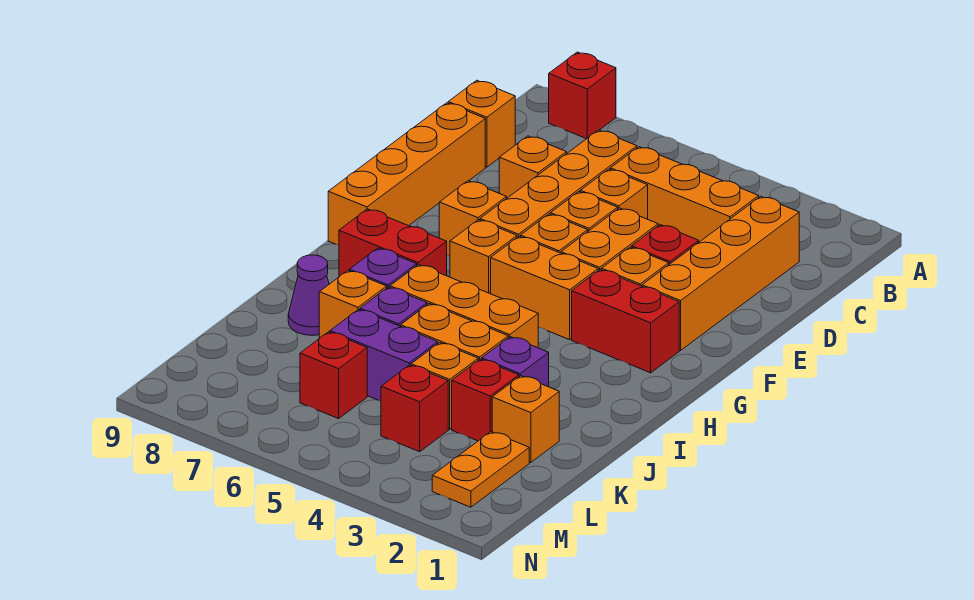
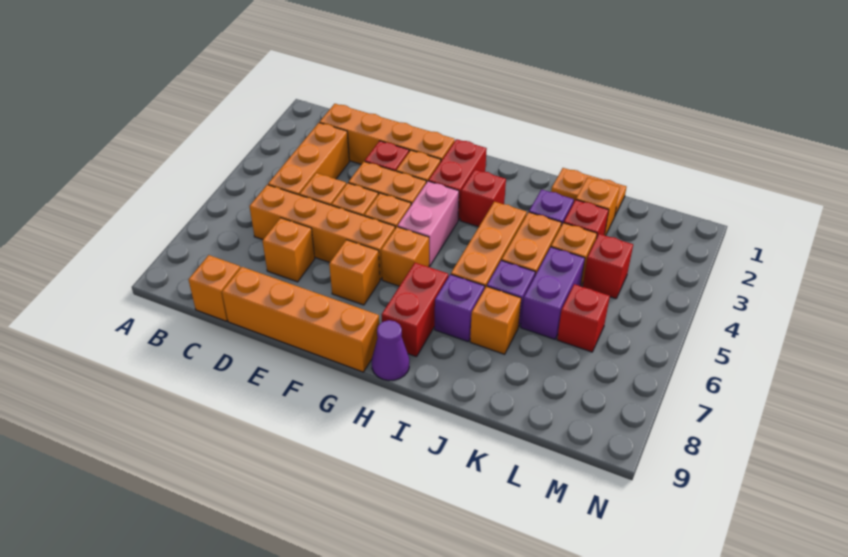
red brick A8 level 1 -> red brick H3 level 1
orange brick G4:G5 level 1 -> pink brick G4:G5 level 1
purple cone J8 level 1 -> purple cone H9 level 1
orange plate L2:M2 level 1 -> orange plate J1:K1 level 1

